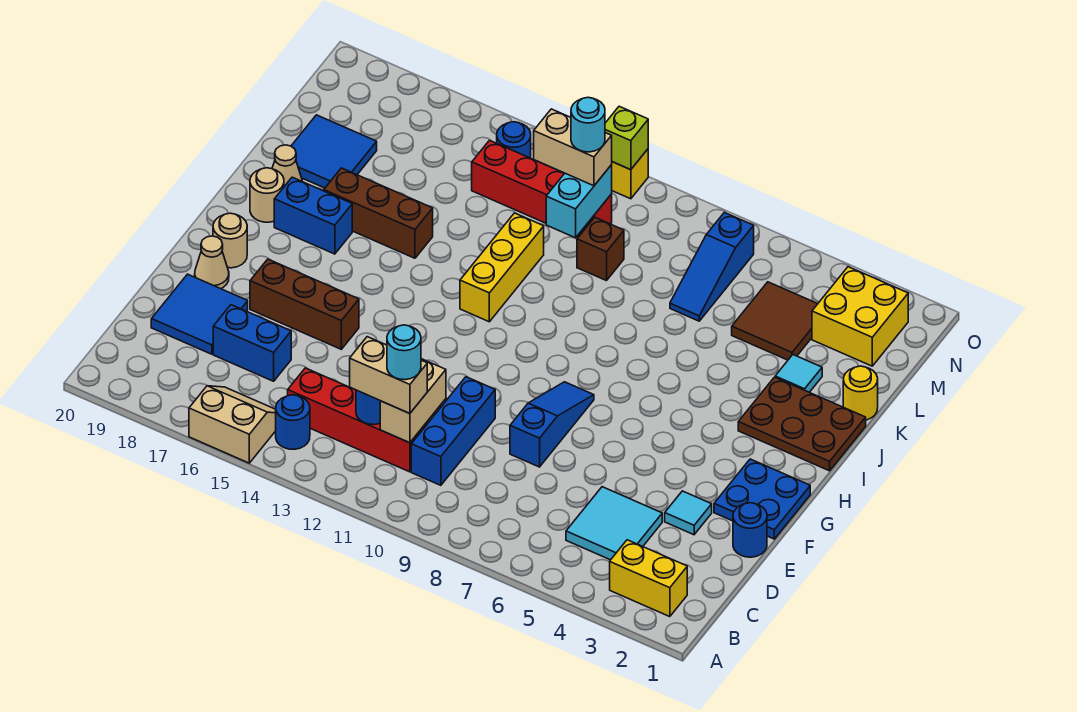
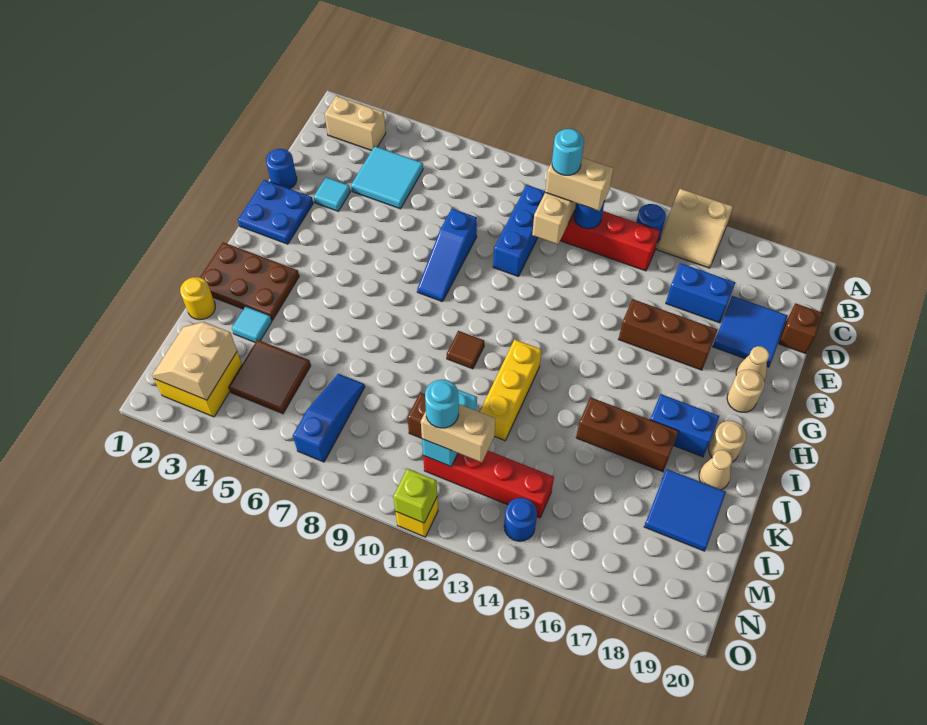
yellow brick B2:B3 level 1 -> tan brick B2:B3 level 1
none -> brown brick D20 level 1
none -> brown tile I10 level 1
none -> tan slope M2:N3 level 2 top 3

